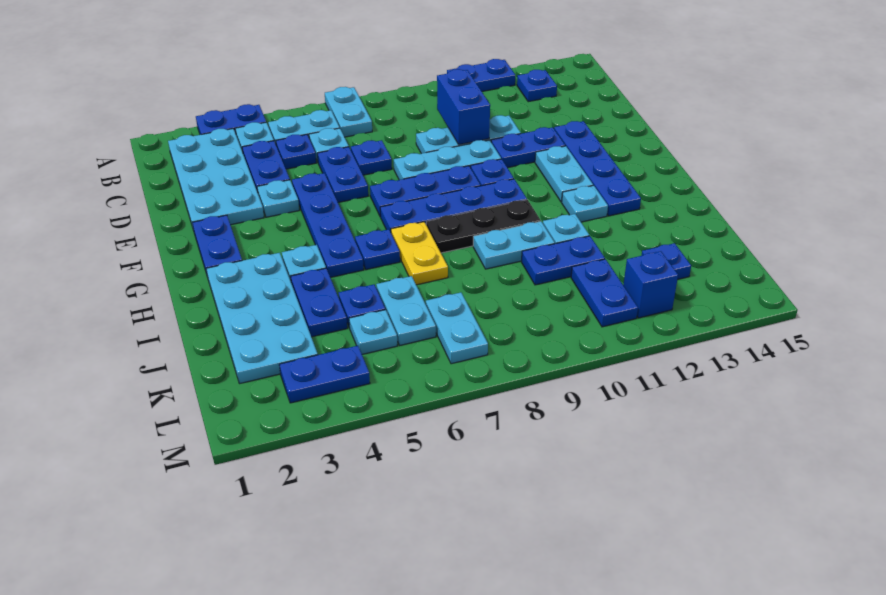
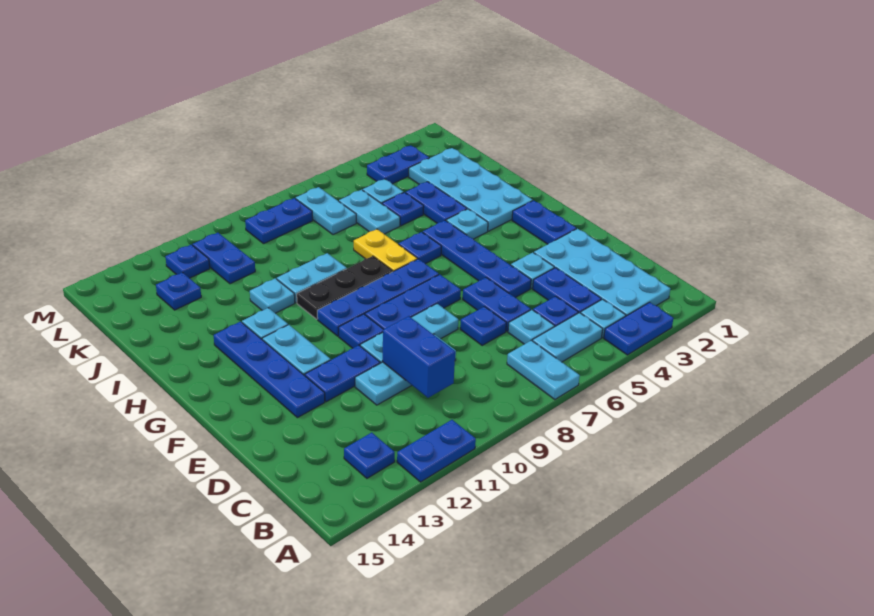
blue plate J10:J11 level 1 -> blue plate L8:L9 level 1
blue brick L12 level 1 -> blue plate L12 level 1

